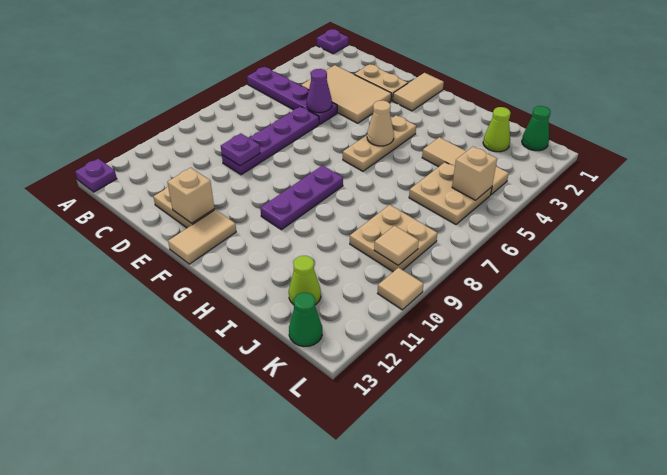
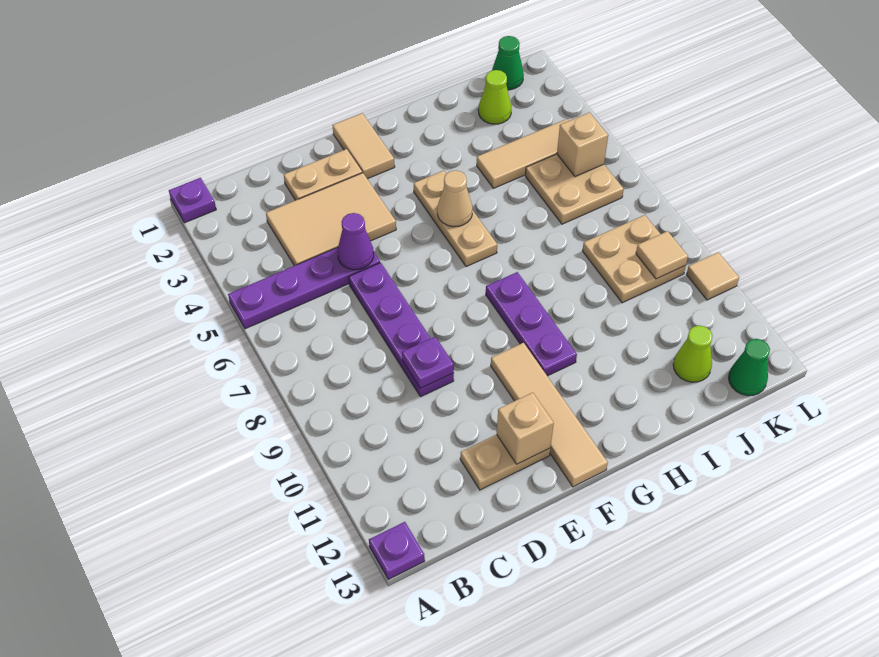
tan tile F12:F13 level 1 -> tan tile F10:F13 level 1

